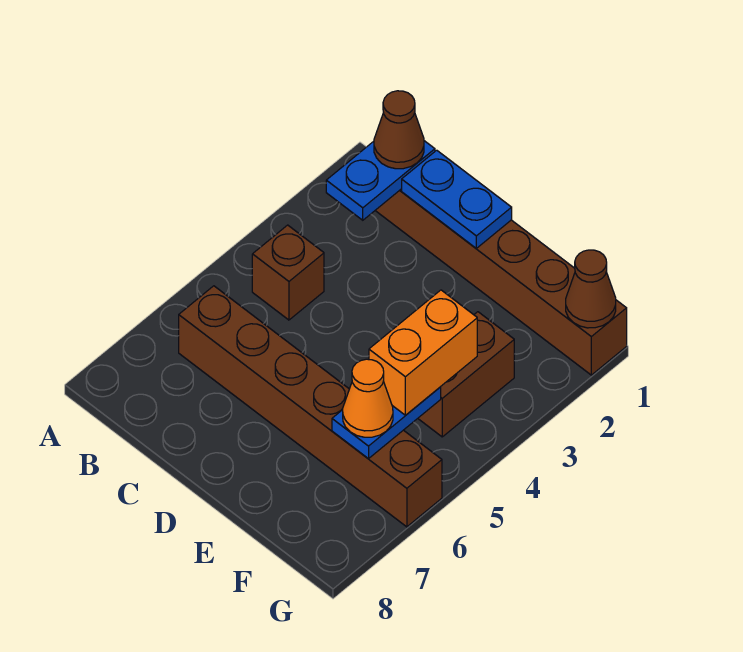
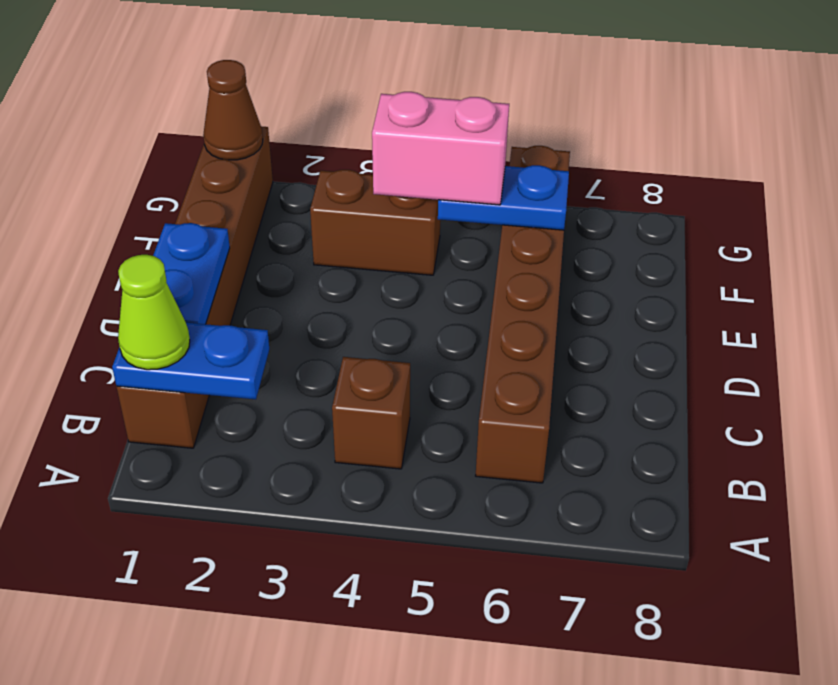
brown cone B1 level 3 -> lime cone B1 level 3
orange brick F4:F5 level 3 -> pink brick F4:F5 level 3
orange cone F6 level 3 -> none

